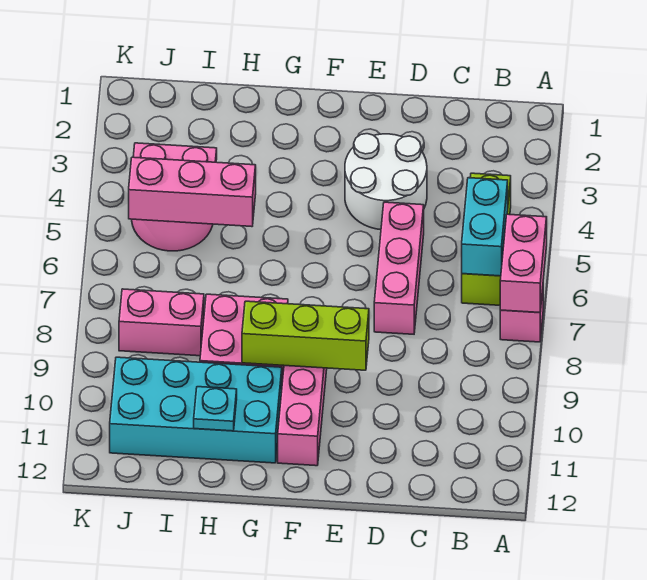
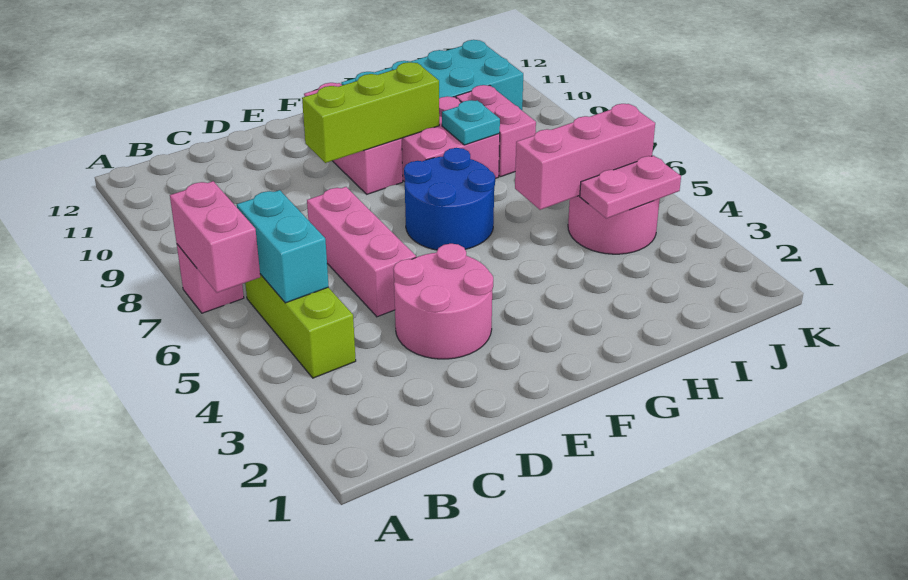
white round brick D3:E4 level 1 -> pink round brick D3:E4 level 1
none -> blue round brick F6:G7 level 1
cyan plate H11 level 2 -> cyan plate H8 level 2
pink brick I8:J8 level 1 -> pink brick I8:I9 level 1

